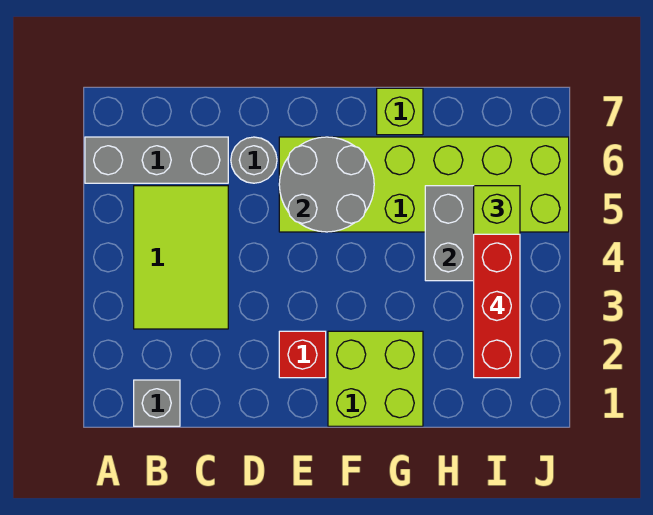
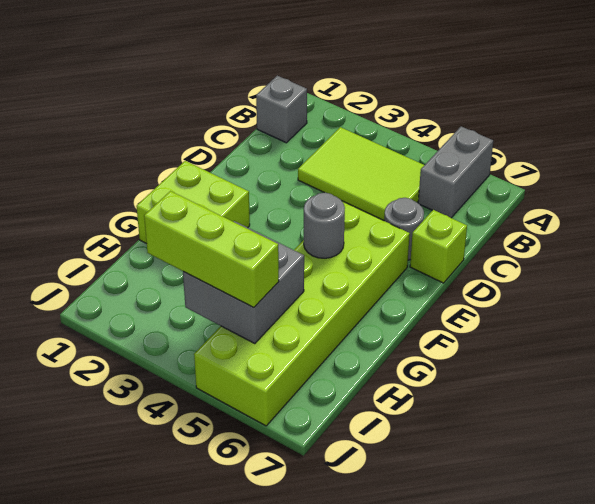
grey brick A6:C6 level 1 -> grey brick A6:B6 level 1
red brick E2 level 1 -> none
grey round brick E5:F6 level 2 -> grey round brick F5 level 2
lime brick G7 level 1 -> lime brick D7 level 1
red brick I2:I4 level 4 -> none

